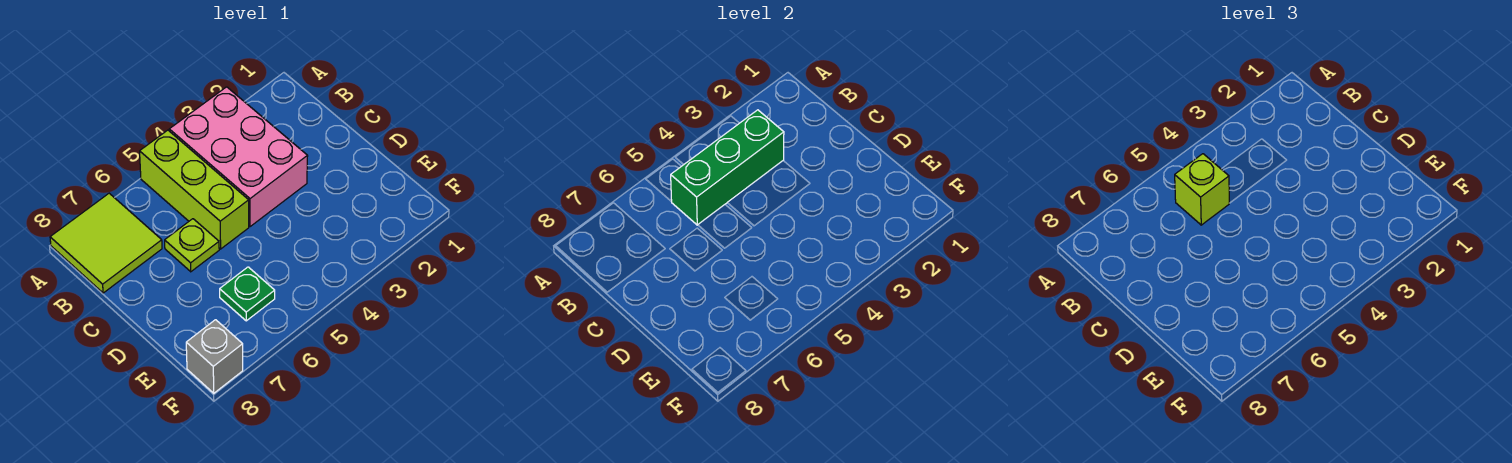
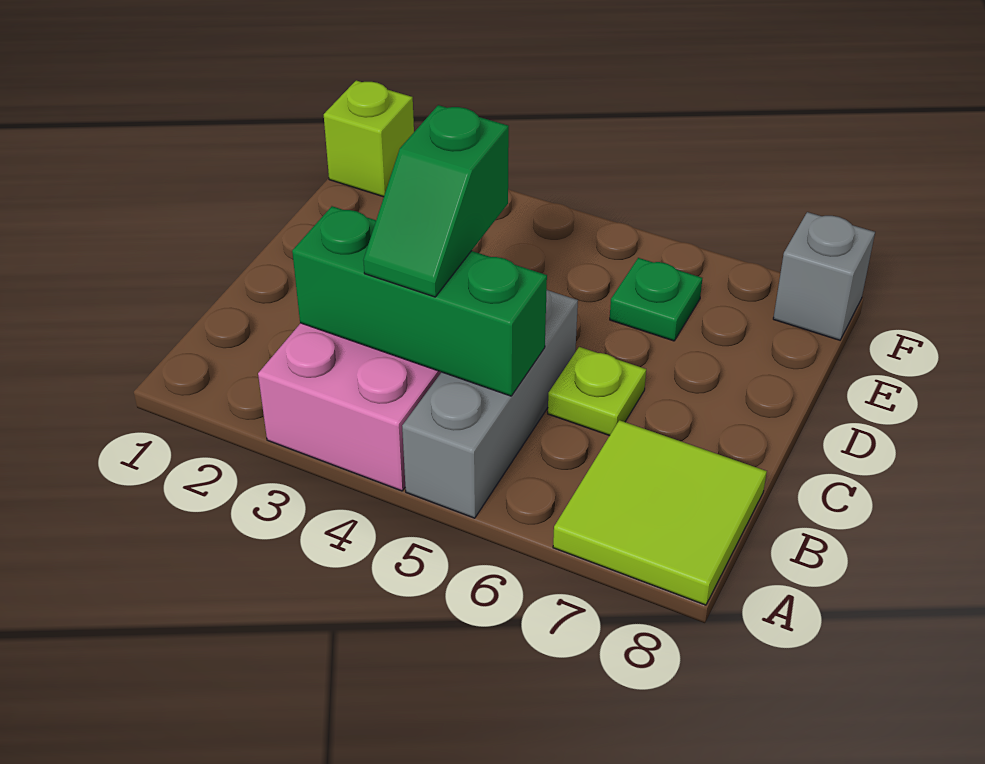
lime brick A5:C5 level 1 -> grey brick A5:C5 level 1
none -> green slope B4:C4 level 3 top C
lime brick B5 level 3 -> lime brick F1 level 1

